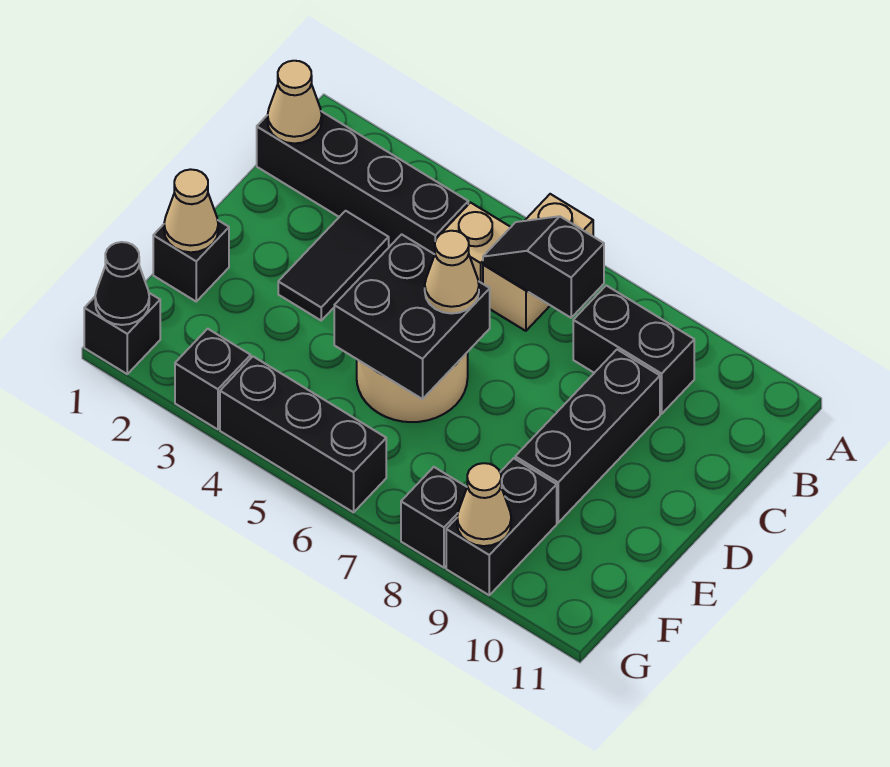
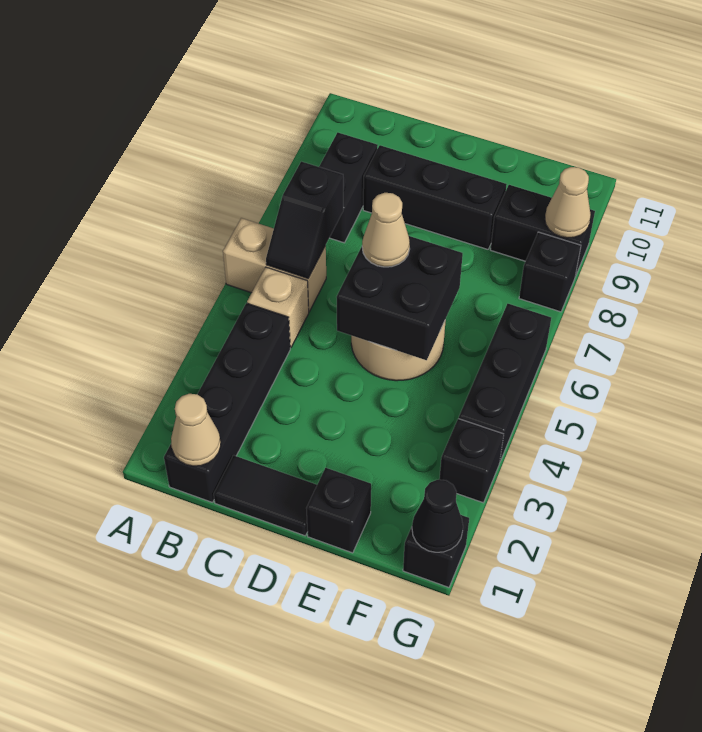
black tile C3:D3 level 1 -> black tile C1:D1 level 1
tan cone E1 level 2 -> none

